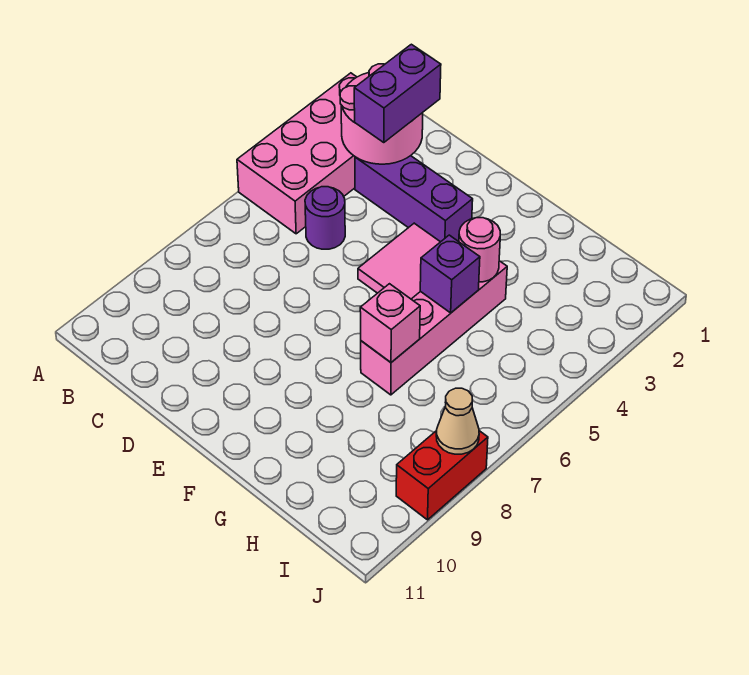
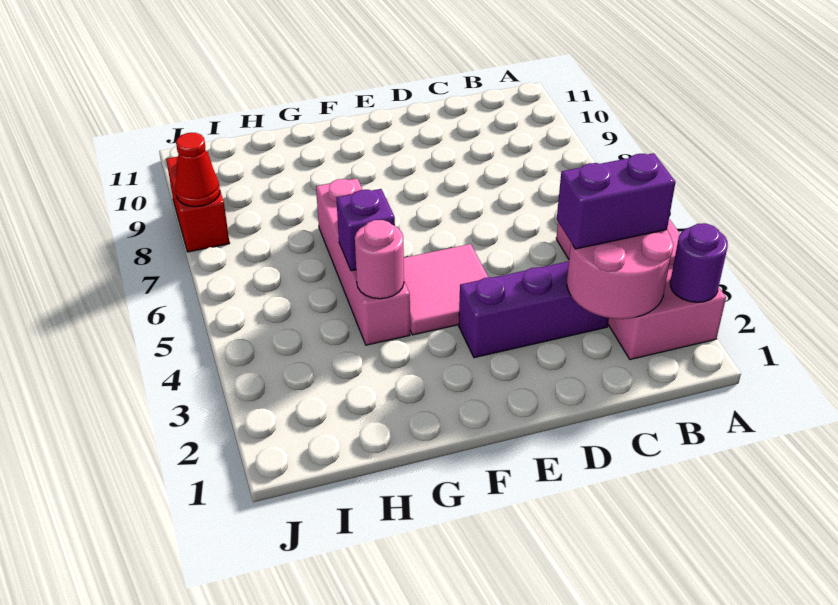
purple brick C2:C3 level 3 -> purple brick B3:C3 level 3
purple round brick C5 level 1 -> purple round brick A2 level 2
pink brick G7 level 2 -> none
tan cone J8 level 2 -> red cone J8 level 2

